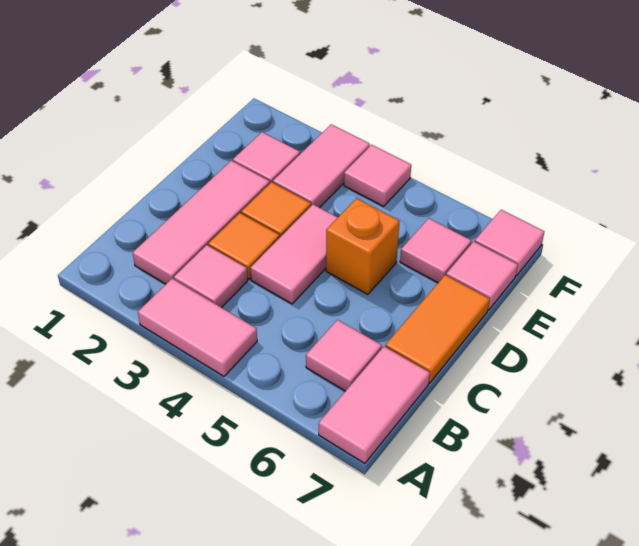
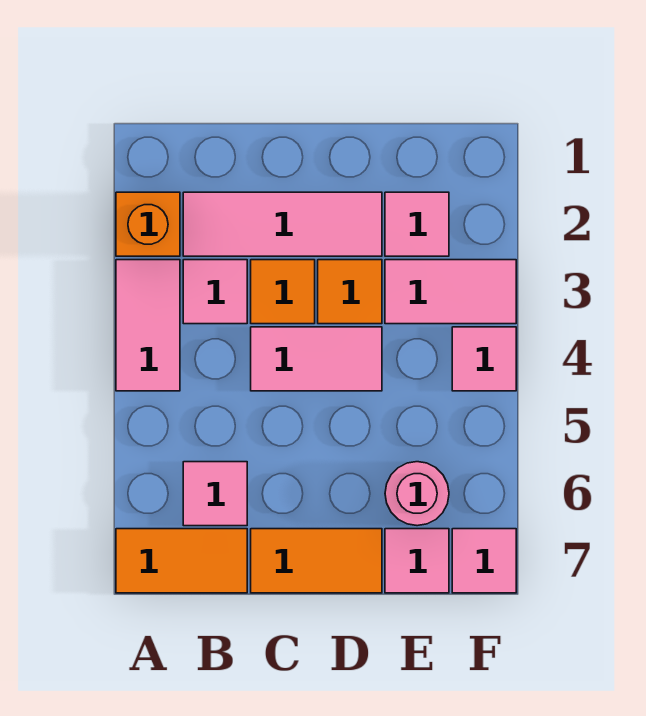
pink tile A7:B7 level 1 -> orange tile A7:B7 level 1
orange brick D5 level 1 -> orange brick A2 level 1
pink tile E6 level 1 -> pink round brick E6 level 1

